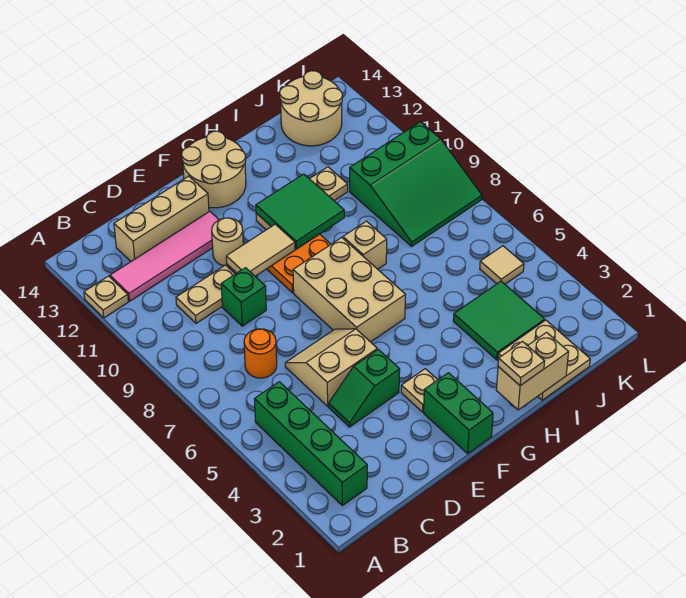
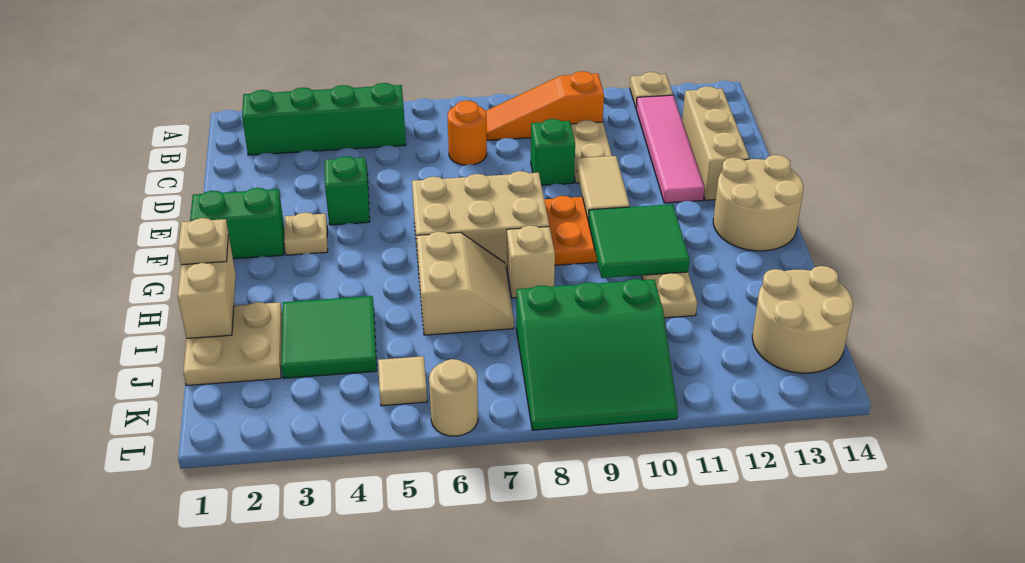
none -> orange slope B8:B10 level 1 top 10
tan slope D5:E6 level 1 top 5 -> tan slope H6:I7 level 1 top 6
tan round brick E11 level 1 -> tan round brick L6 level 1
green slope J8:L10 level 1 top 10 -> green slope J8:L10 level 1 top J

